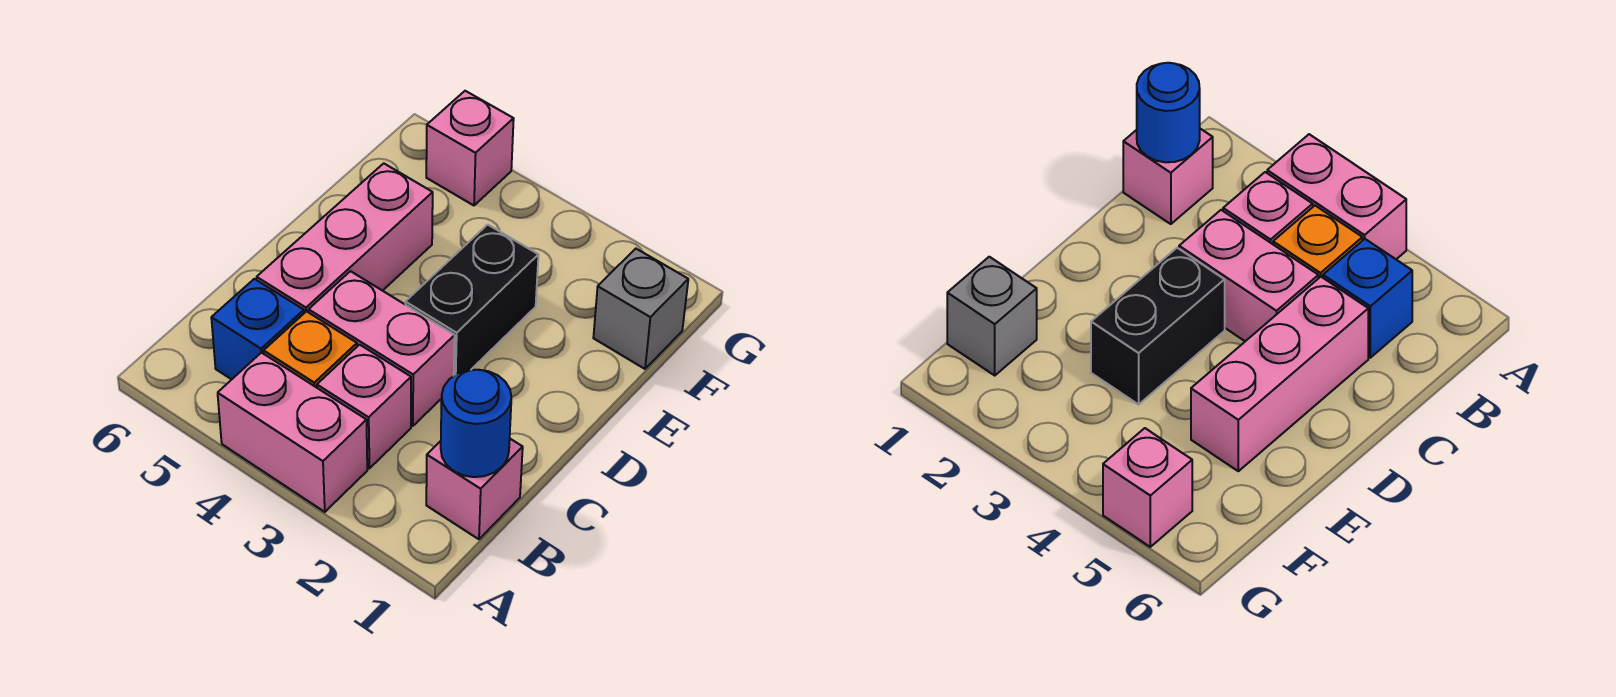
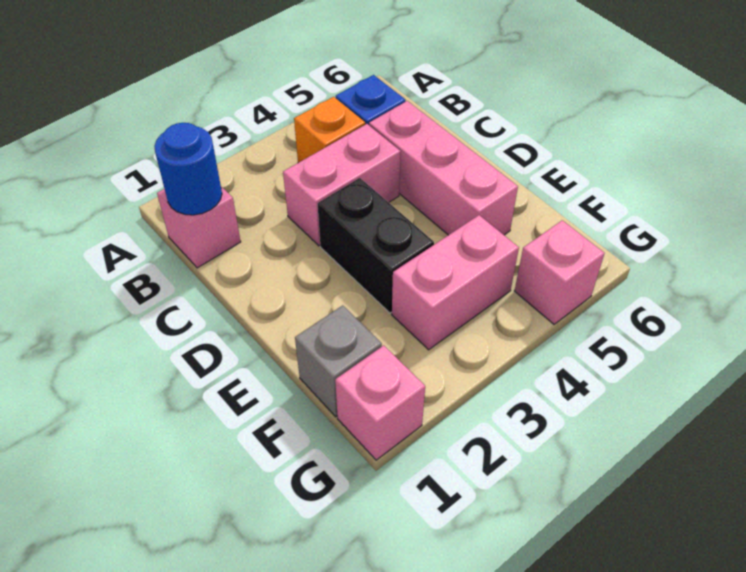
pink brick A3:A4 level 1 -> pink brick F3:F4 level 1
pink brick B3 level 1 -> pink brick G1 level 1

